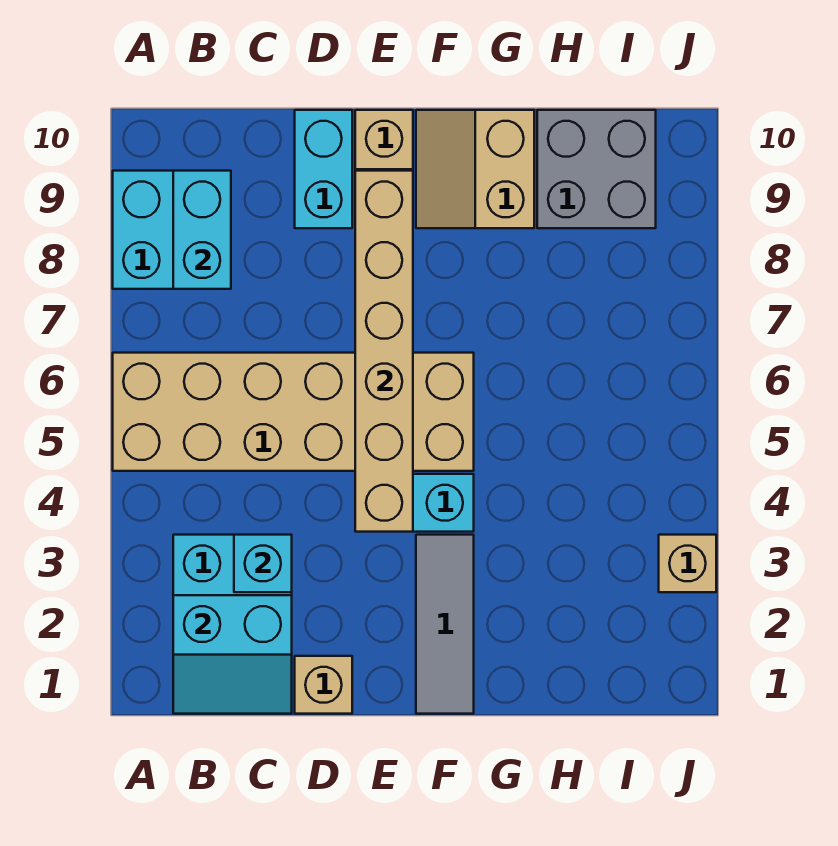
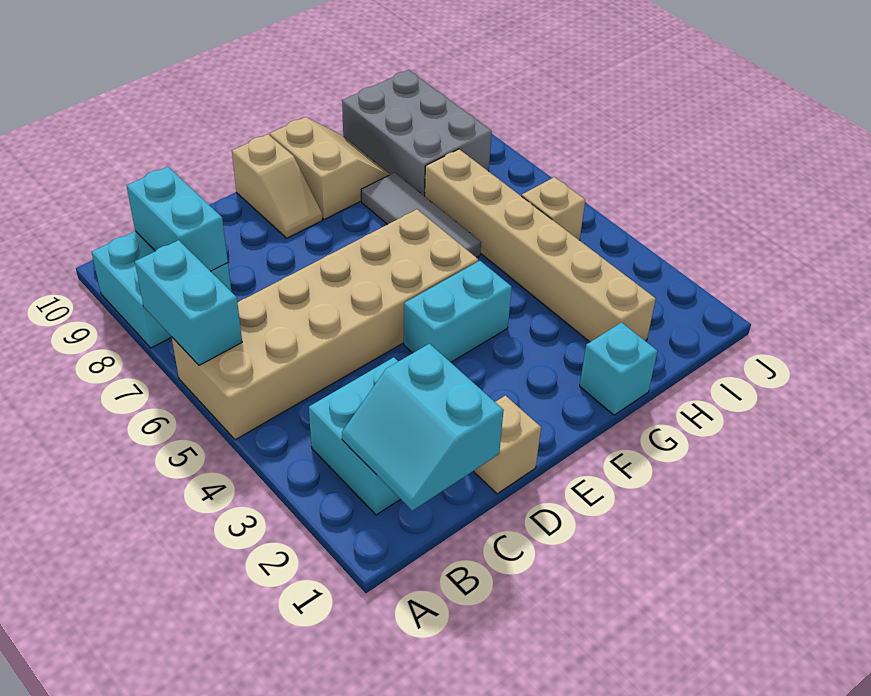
cyan slope B1:C2 level 2 top 2 -> cyan slope B1:C2 level 2 top C
cyan brick C3 level 2 -> cyan brick G1 level 1
cyan brick D9:D10 level 1 -> cyan brick A6:A7 level 2
tan brick E4:E9 level 2 -> tan brick H2:H7 level 1
grey tile F1:F3 level 1 -> grey tile G6:G8 level 1
tan slope F9:G10 level 1 top G -> tan slope F9:G10 level 1 top F
grey brick H9:I10 level 1 -> grey brick H8:I10 level 1
tan brick J3 level 1 -> tan brick I5 level 1

